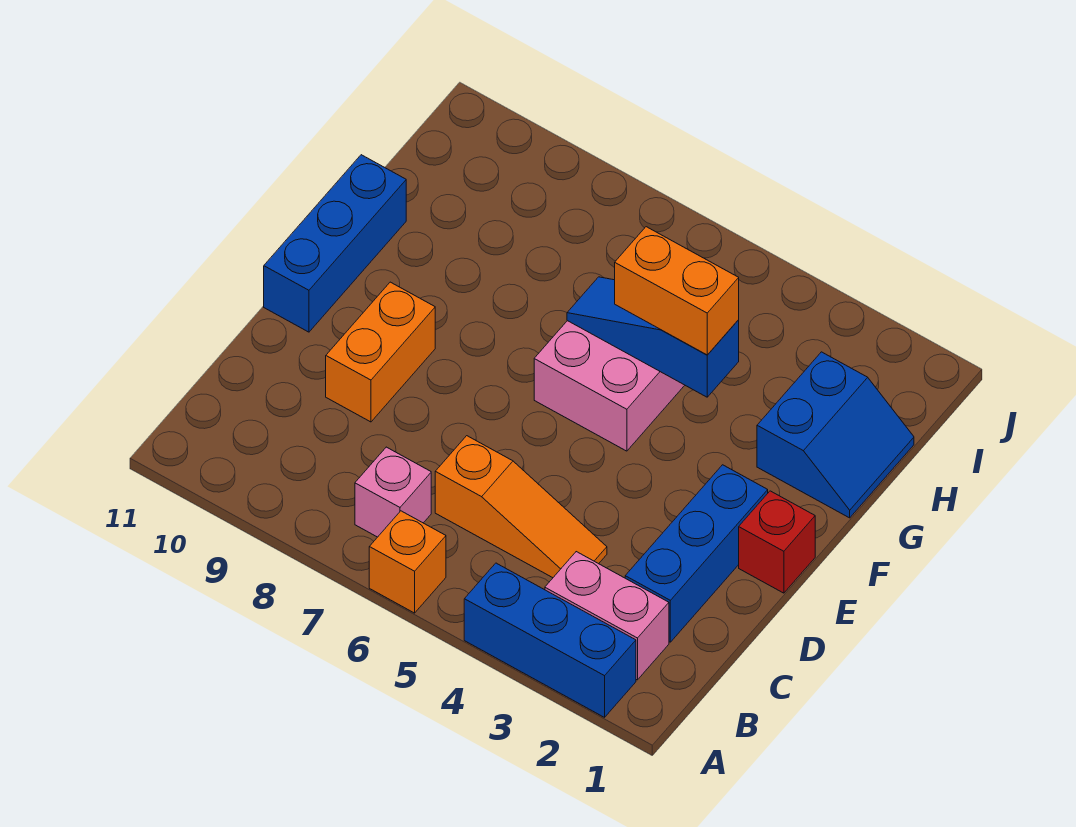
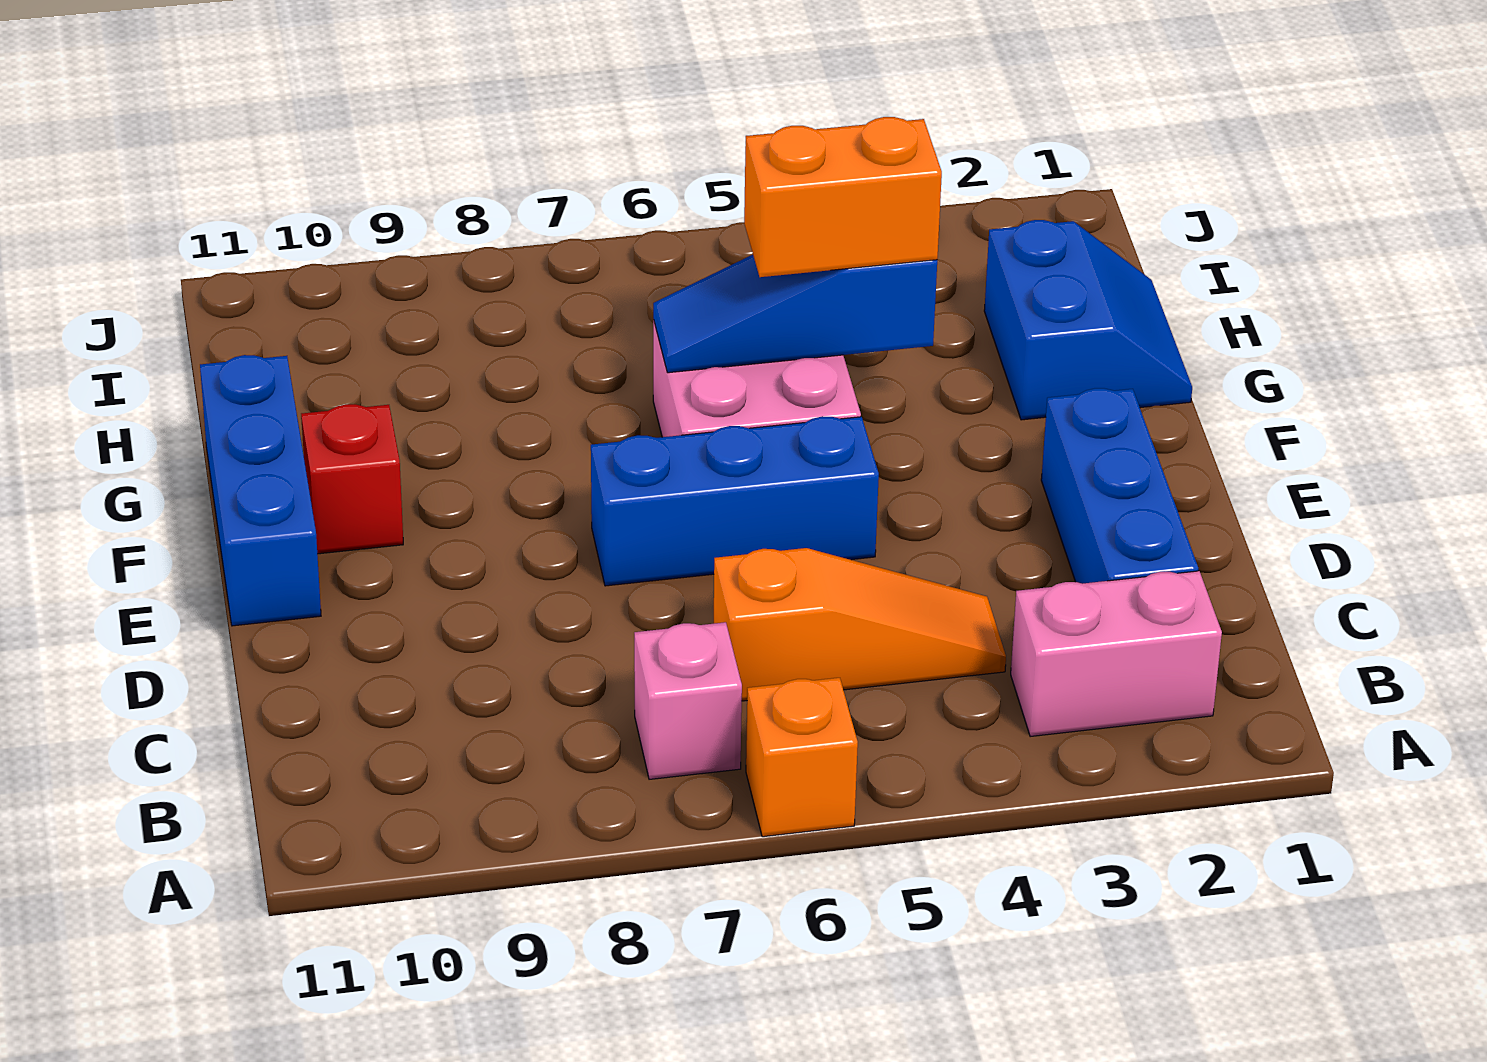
blue brick A2:A4 level 1 -> blue brick E5:E7 level 1
orange brick D9:E9 level 1 -> none
red brick E1 level 1 -> red brick F10 level 1

